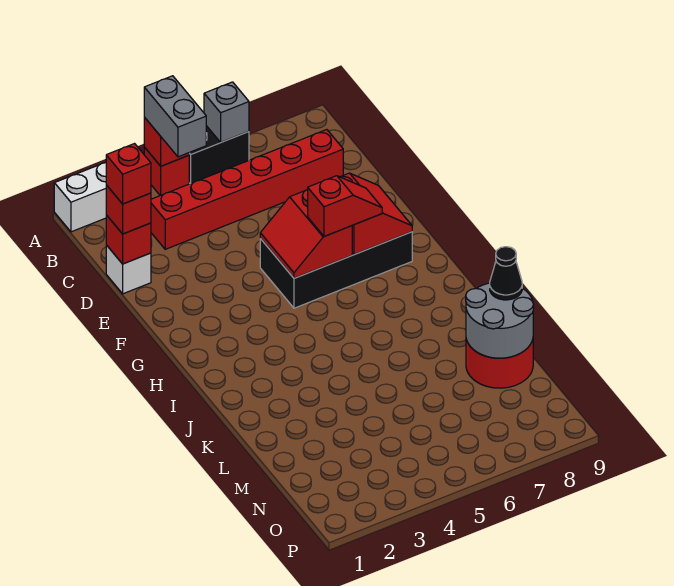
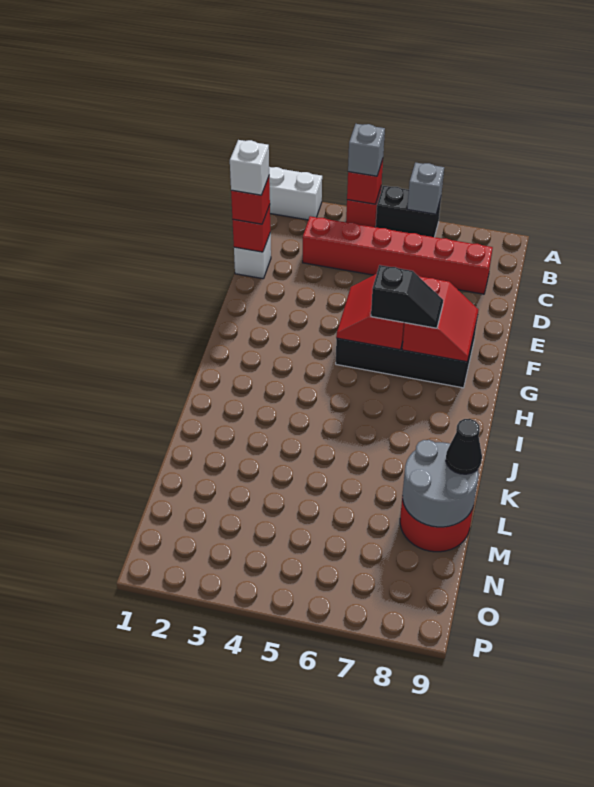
grey brick A4:B4 level 3 -> grey brick A4 level 3
red brick D1 level 4 -> white brick D1 level 4
red slope G6:G7 level 3 top 6 -> black slope G6:G7 level 3 top 6

